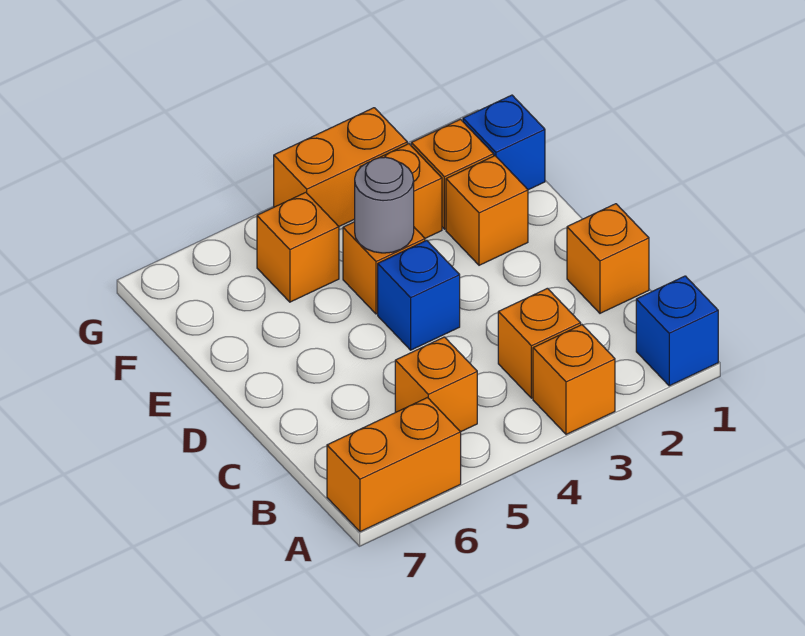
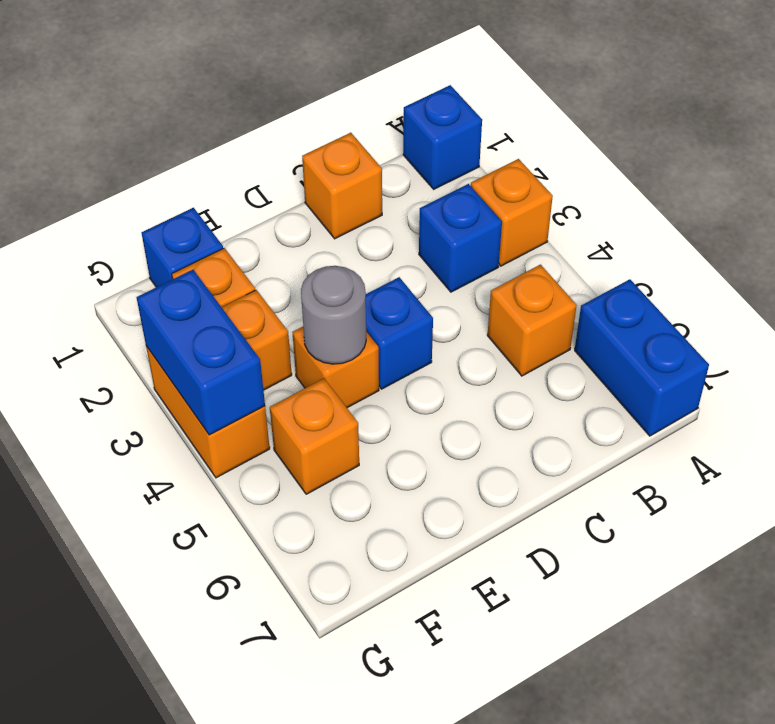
orange brick A6:A7 level 1 -> blue brick A6:A7 level 1
orange brick B3 level 1 -> blue brick B3 level 1
orange brick E2 level 1 -> none
none -> blue brick G3:G4 level 2

